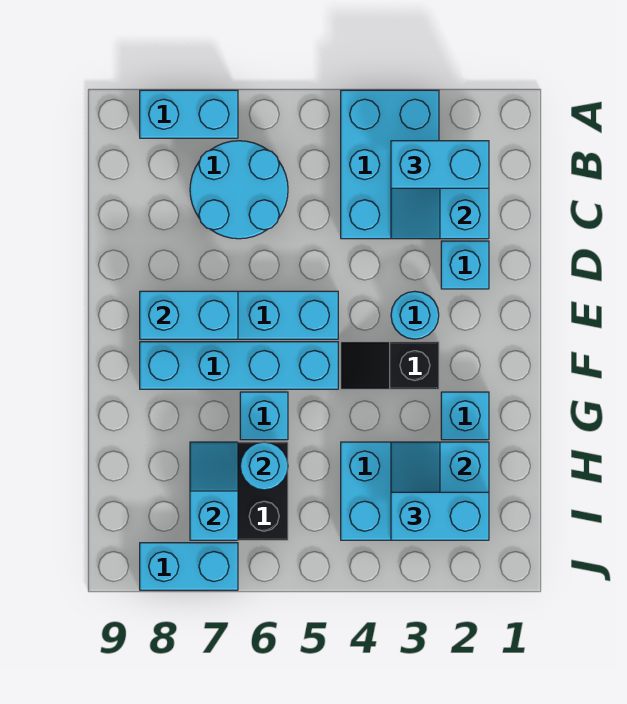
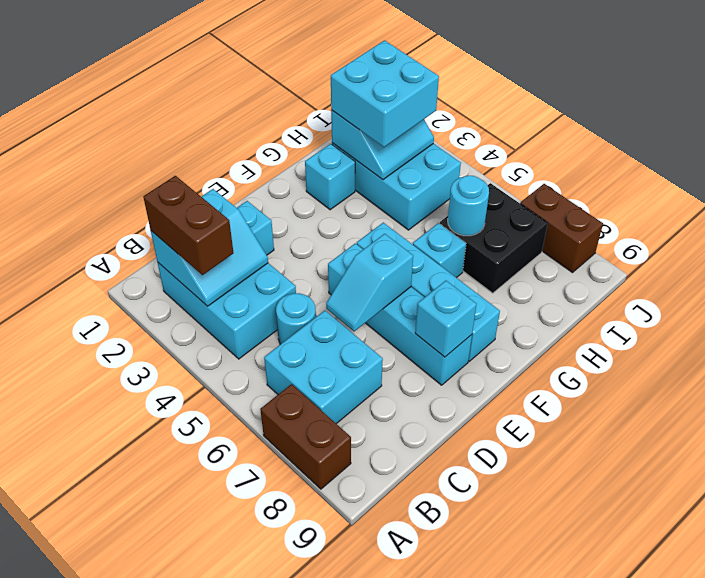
cyan brick A3:C4 level 1 -> cyan brick B2:C4 level 1
cyan brick A7:A8 level 1 -> brown brick A7:A8 level 1
cyan brick B2:B3 level 3 -> brown brick B2:B3 level 3
cyan round brick B6:C7 level 1 -> cyan brick B6:C7 level 1
cyan round brick E3 level 1 -> cyan round brick C5 level 1
cyan brick E7:E8 level 2 -> cyan brick E8 level 2
black slope F3:F4 level 1 top 3 -> none
cyan slope H7:I7 level 2 top I -> cyan slope D6:E6 level 2 top E
cyan brick I2:I3 level 3 -> cyan brick H2:I3 level 3
cyan brick J7:J8 level 1 -> brown brick J7:J8 level 1

